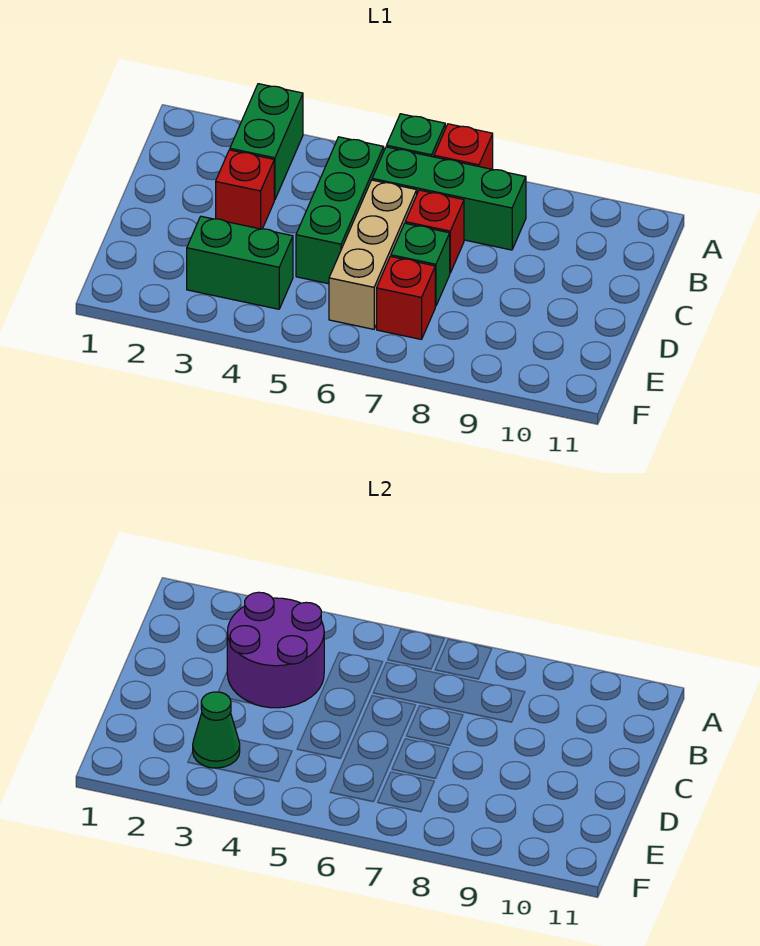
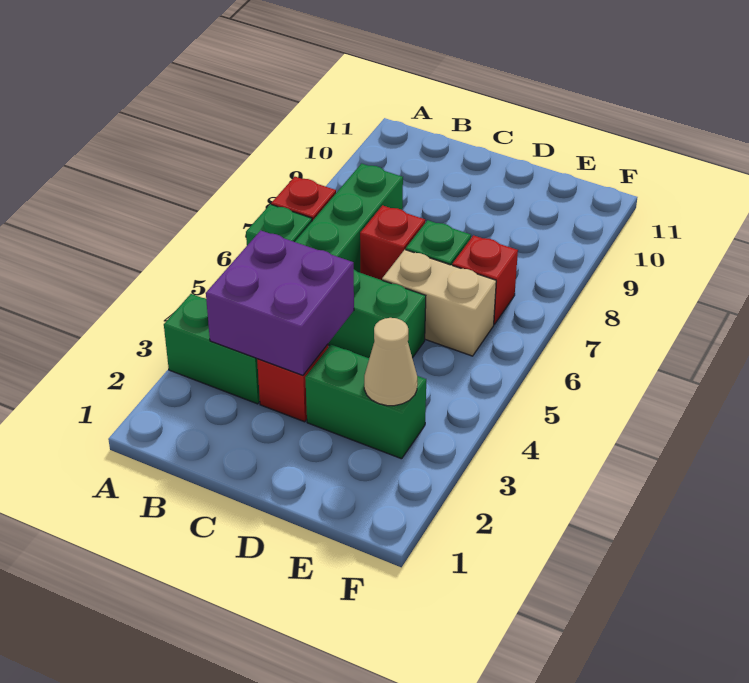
purple round brick B3:C4 level 2 -> purple brick B3:C4 level 2
tan brick C6:E6 level 1 -> tan brick D6:E6 level 1
green brick E3:E4 level 1 -> green brick D3:E3 level 1
green cone E3 level 2 -> tan cone E3 level 2

